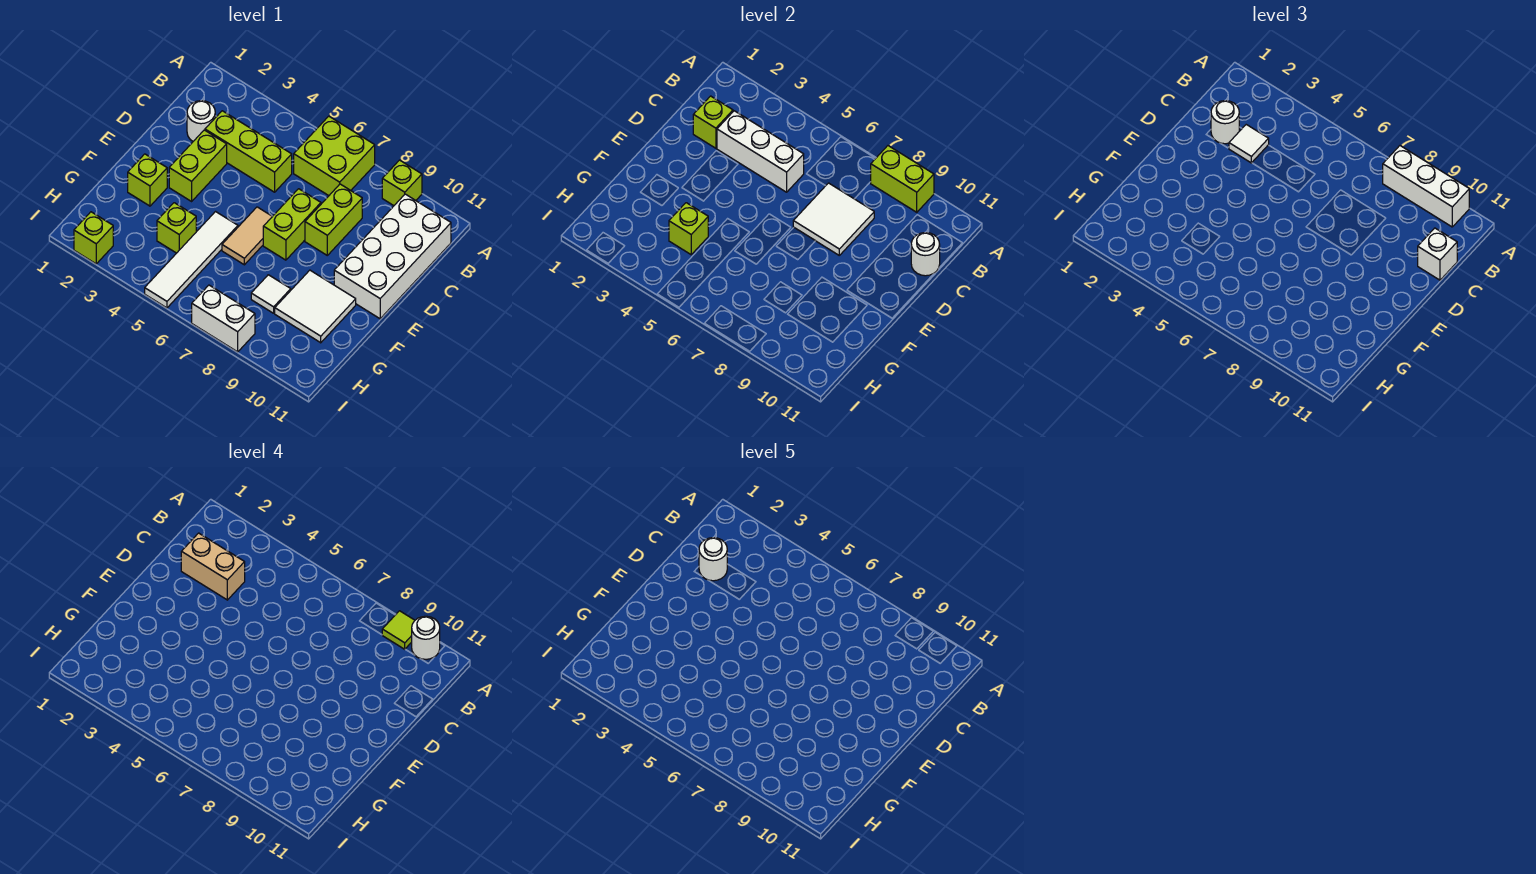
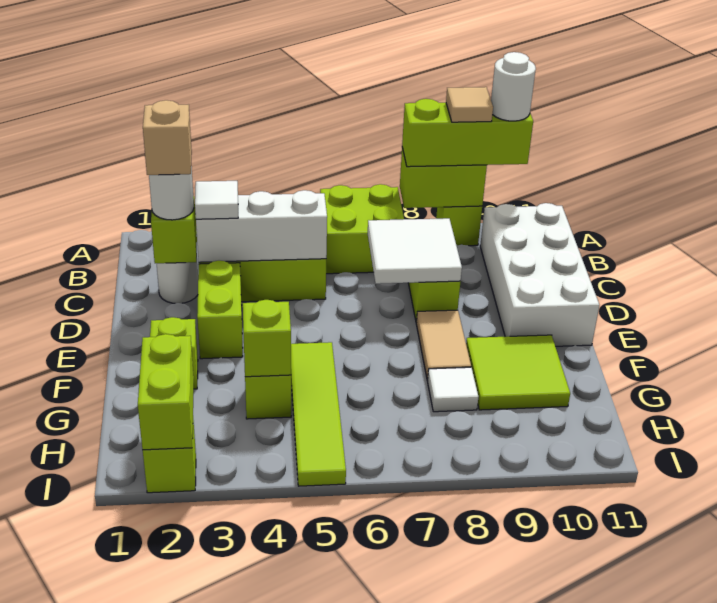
white brick A8:A10 level 3 -> lime brick A8:A10 level 3
lime tile A9 level 4 -> tan tile A9 level 4
tan brick C2:C3 level 4 -> tan brick C2 level 4
white round brick C2 level 5 -> none
white round brick C11 level 2 -> none
white brick C11 level 3 -> none
lime brick D7:E7 level 1 -> lime brick H2:I2 level 2
tan tile E6:F6 level 1 -> tan tile E8:F8 level 1
white tile F5:I5 level 1 -> lime tile F5:I5 level 1
white tile F9:G10 level 1 -> lime tile F9:G10 level 1
white brick I7:I8 level 1 -> none

